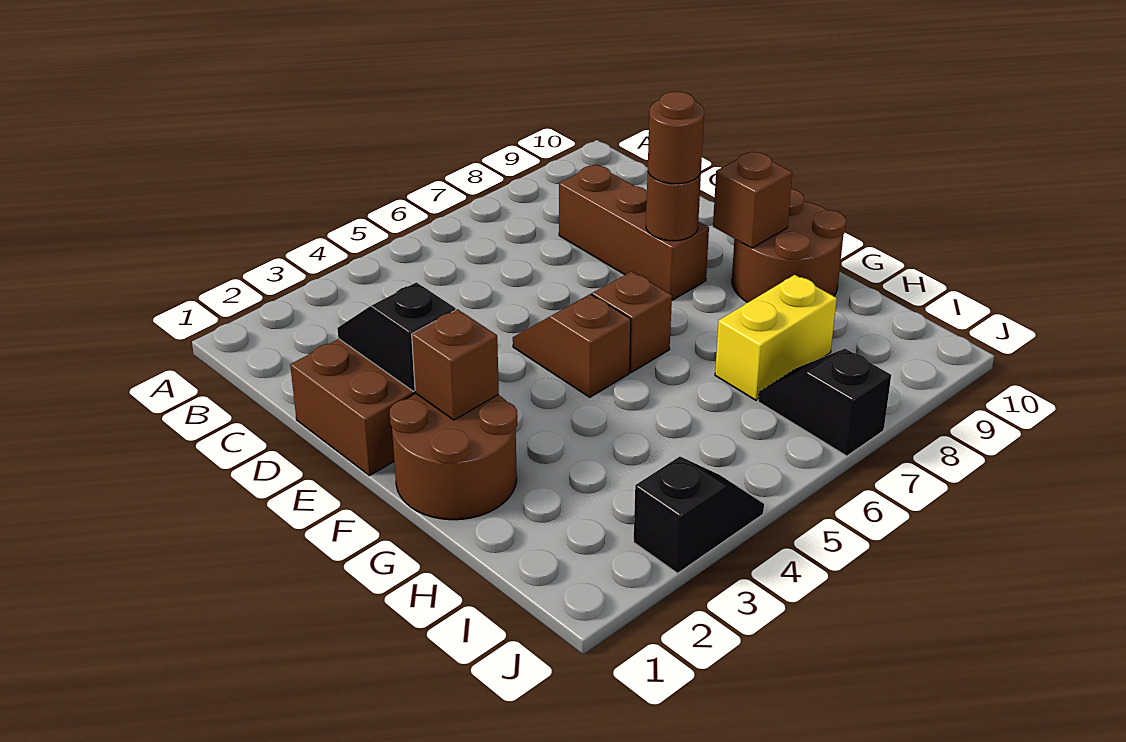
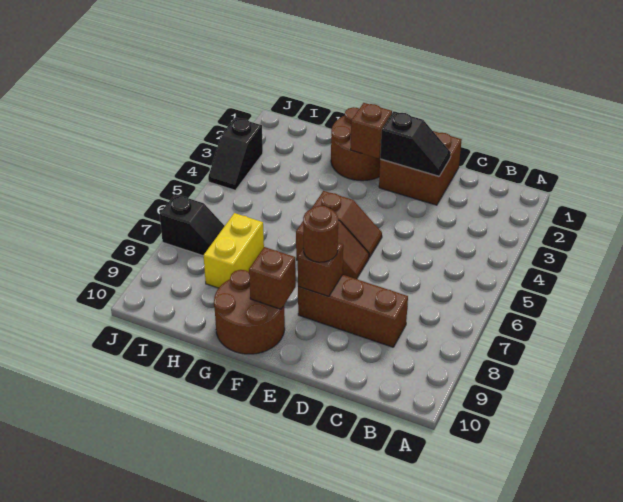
brown round brick E8 level 2 -> brown brick E8 level 2

